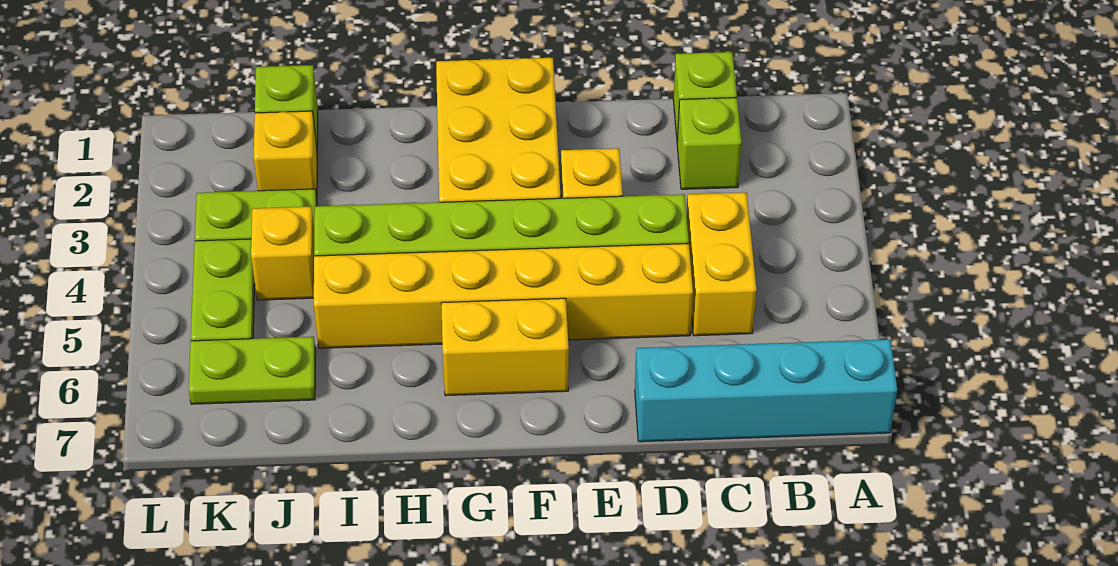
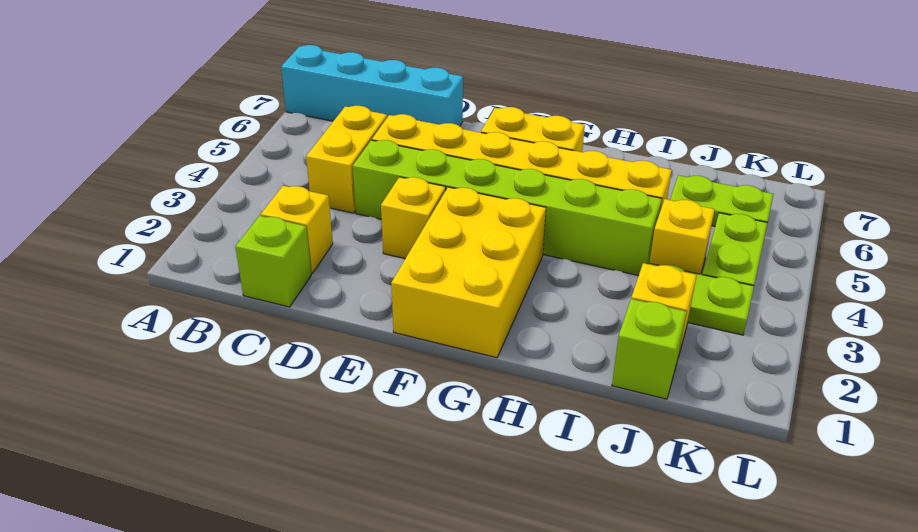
lime brick C2 level 1 -> yellow brick C2 level 1

